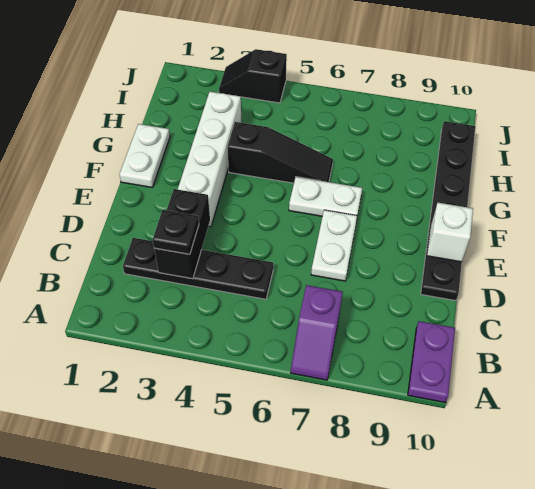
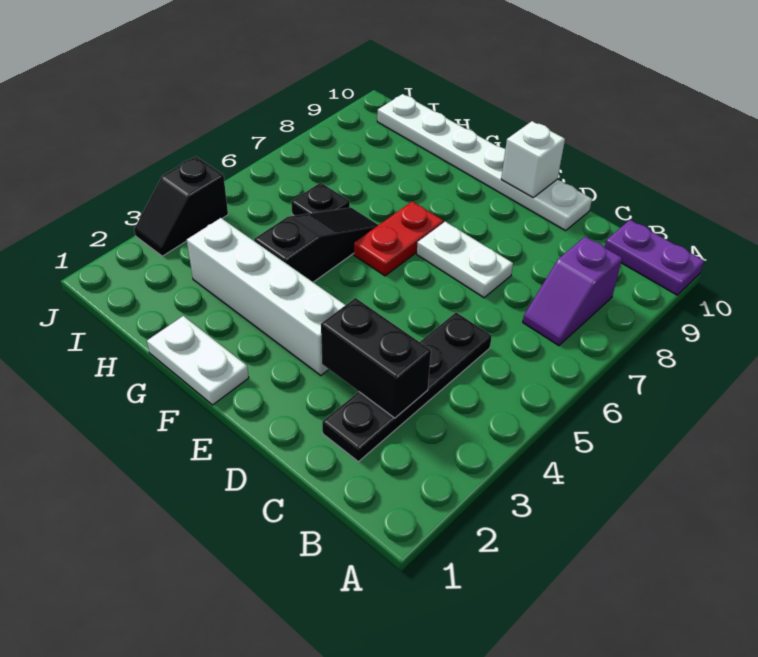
purple slope A7:B7 level 1 top B -> purple slope B7:B8 level 1 top 8
black plate C3 level 3 -> black plate H6 level 1
black plate D10:I10 level 1 -> white plate D10:I10 level 1
white plate F6:F7 level 1 -> red plate F6:F7 level 1

